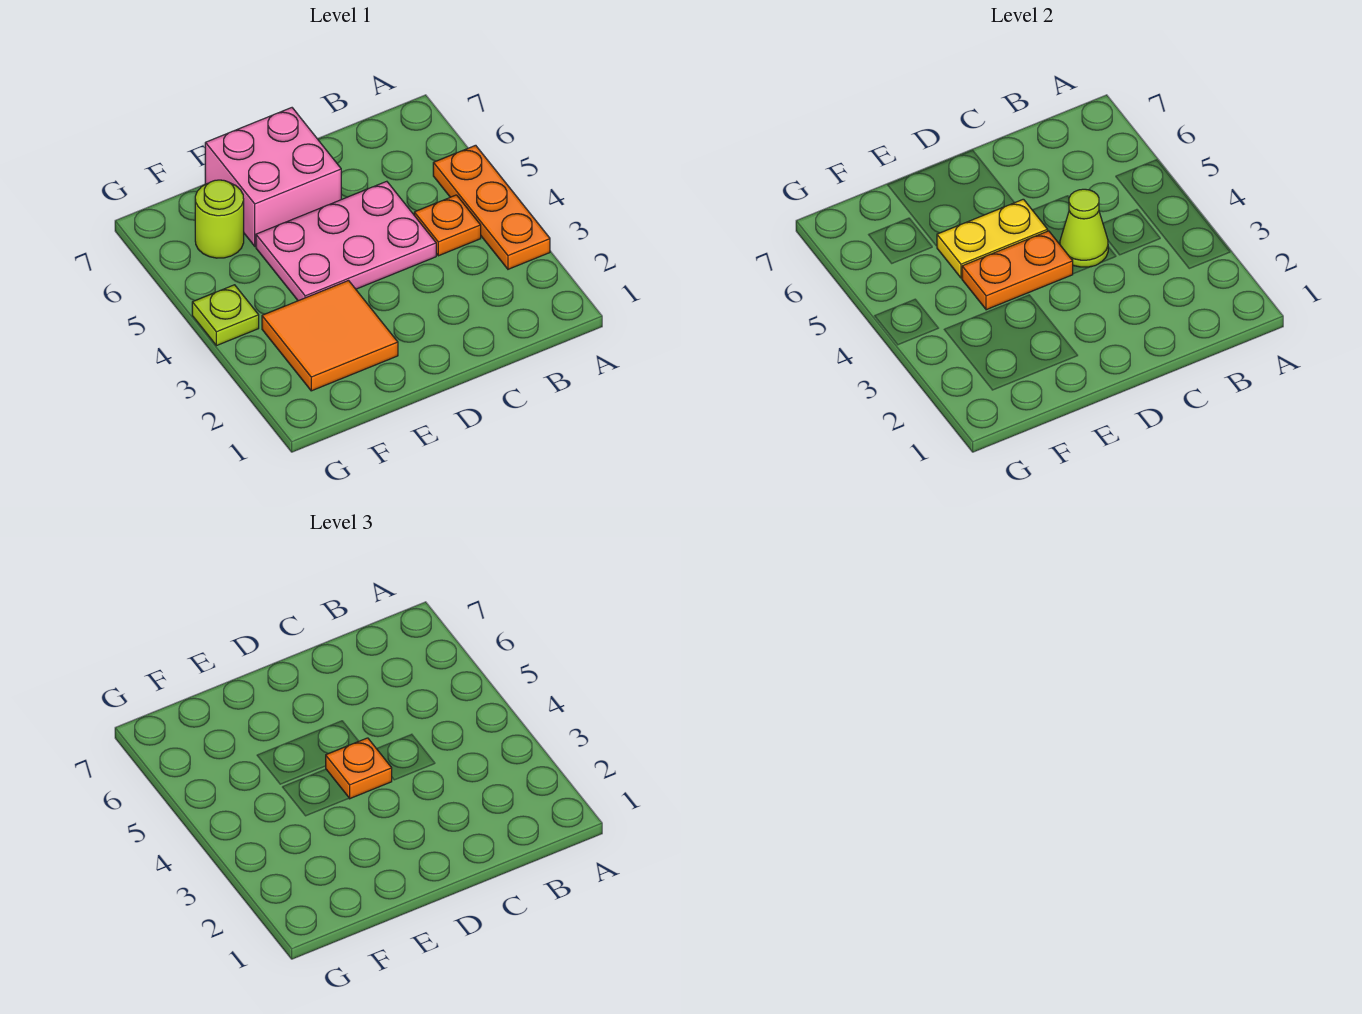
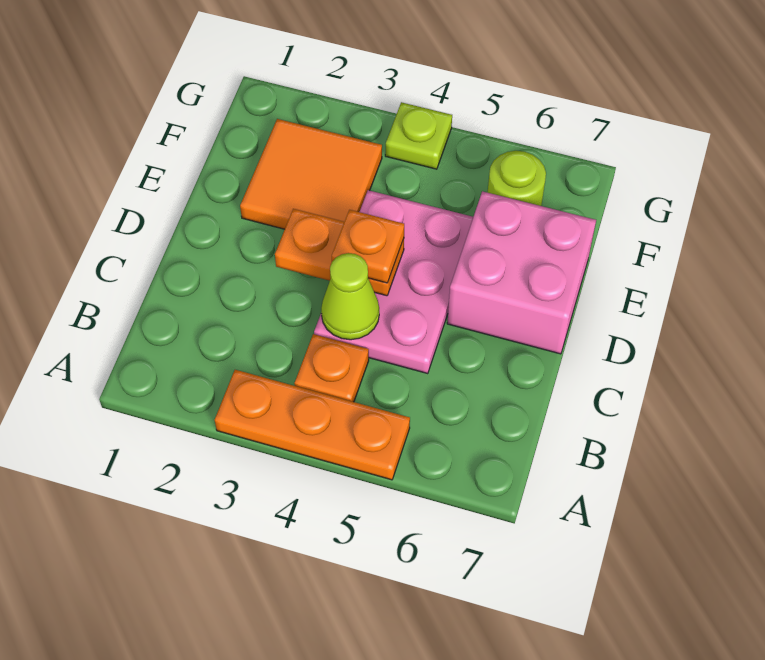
orange plate D4:E4 level 2 -> orange plate D3:D4 level 2
yellow plate D5:E5 level 2 -> none

